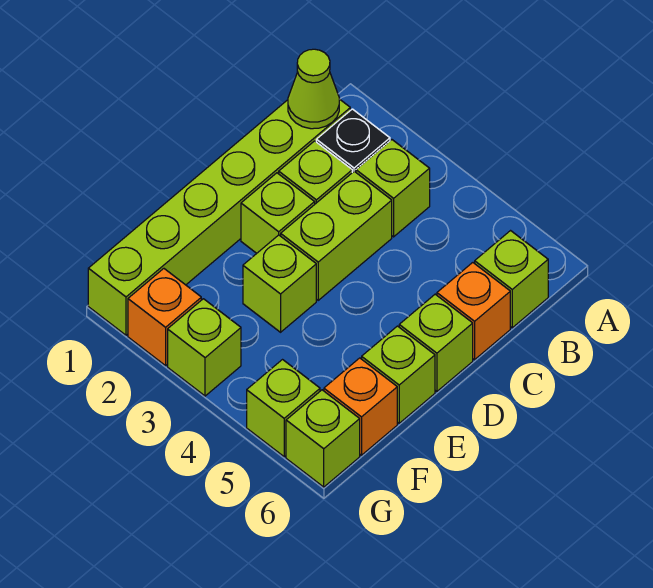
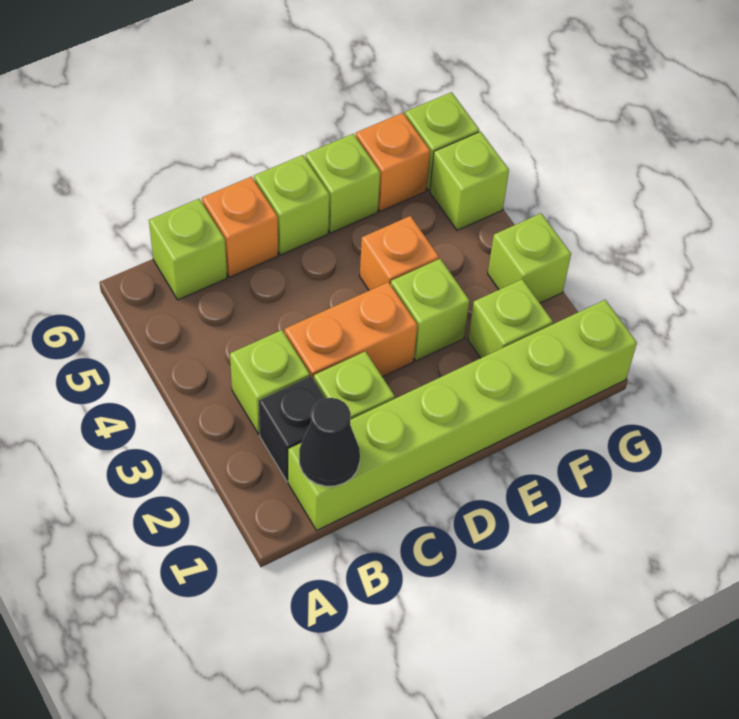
lime cone B1 level 2 -> black cone B1 level 2
lime brick C3:D3 level 1 -> orange brick C3:D3 level 1
lime brick D2 level 1 -> lime brick F2 level 1
orange brick G2 level 1 -> orange brick E4 level 1

